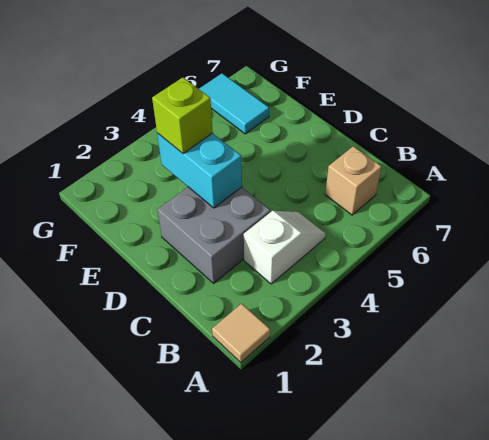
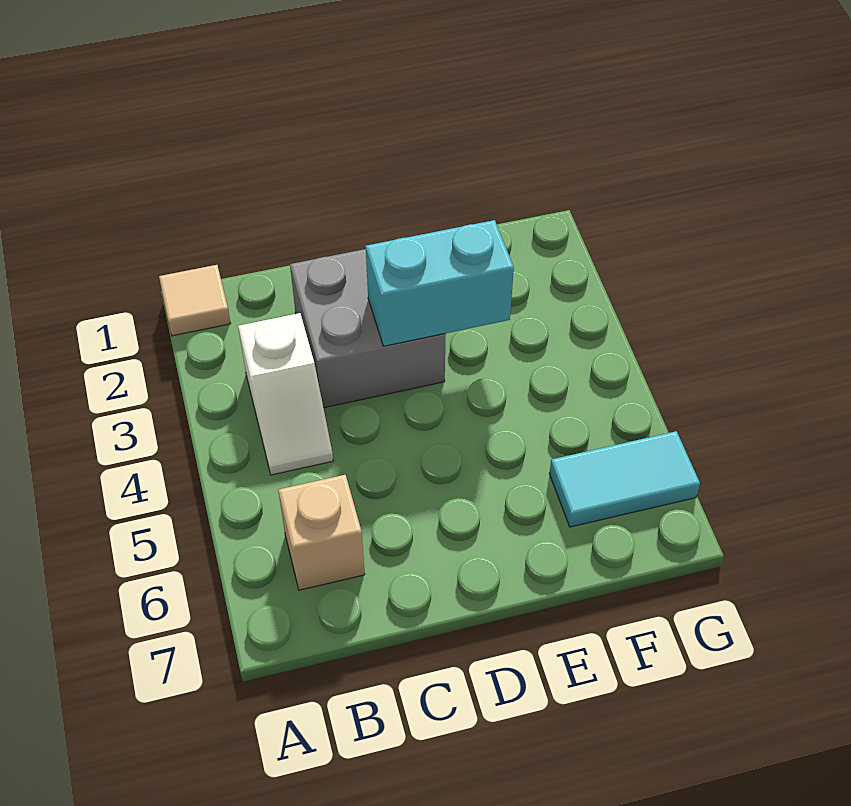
lime brick E3 level 3 -> none

